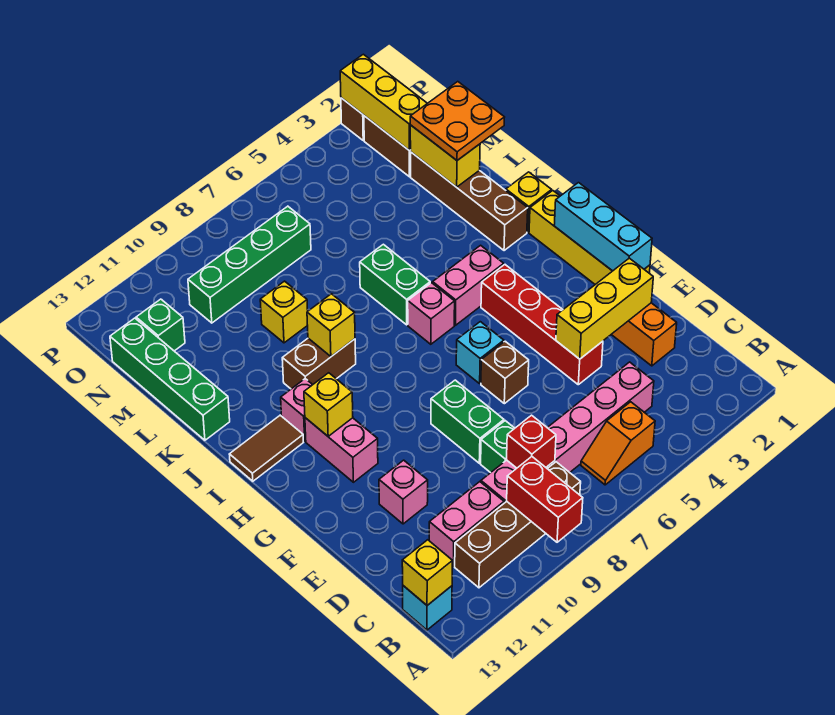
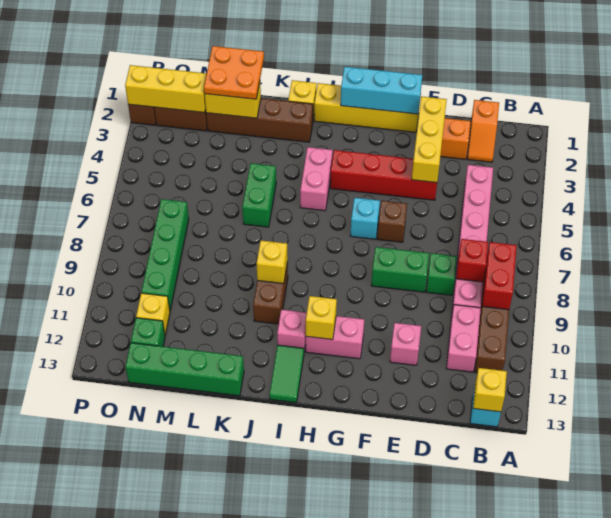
red brick A9:B9 level 2 -> red brick B8:B9 level 2
orange slope B5:B6 level 1 top 5 -> orange slope C1:C2 level 1 top 1
pink brick I6 level 1 -> none
brown tile I12:I13 level 1 -> green tile I12:I13 level 1
green brick J6:K6 level 1 -> green brick K5:K6 level 1
yellow brick L9 level 1 -> yellow brick N11 level 1

